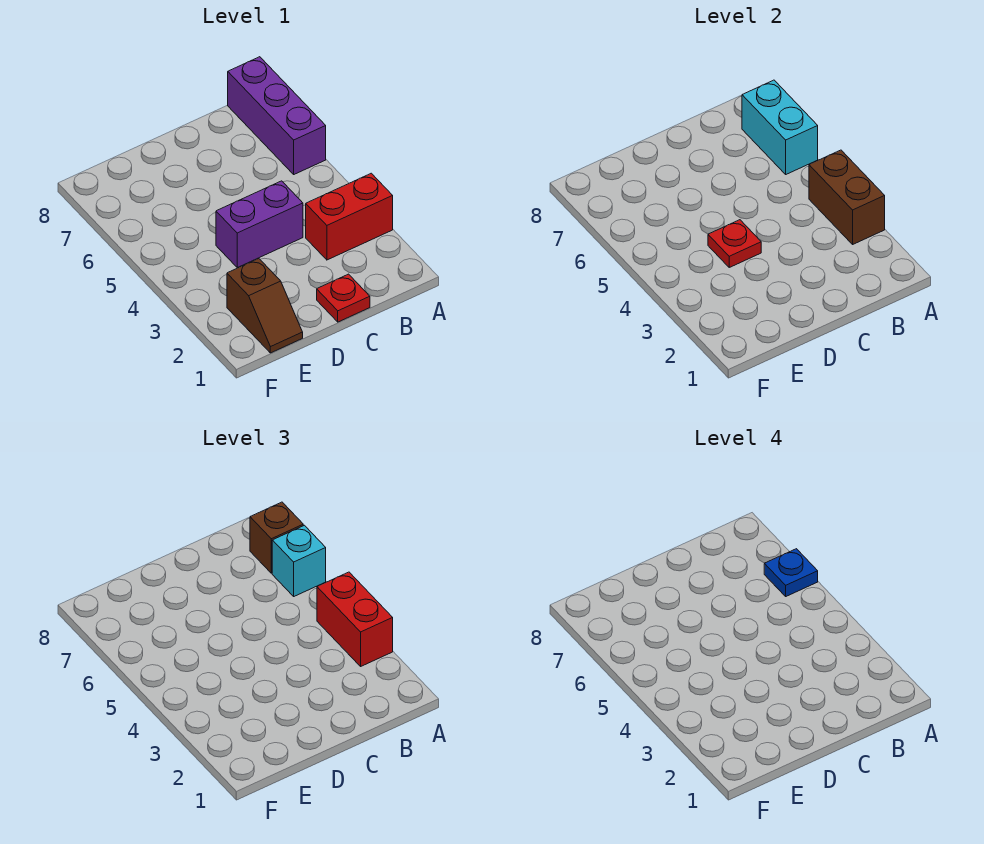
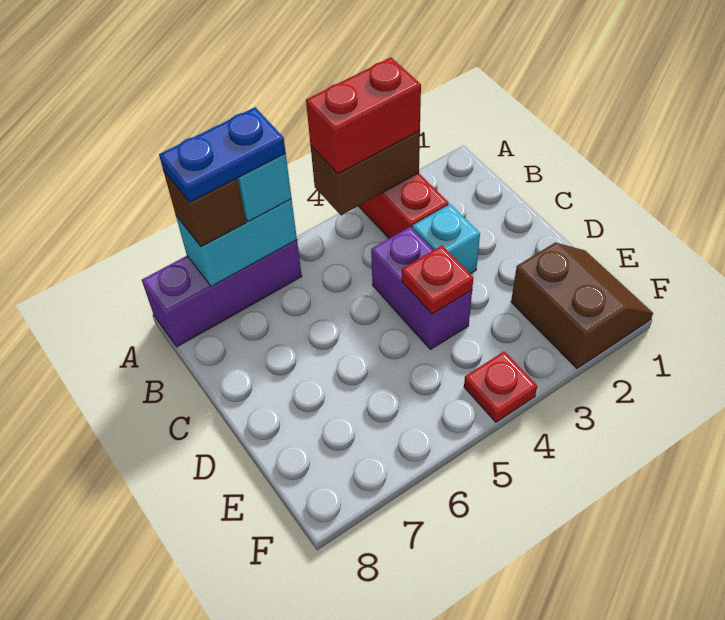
blue plate A6 level 4 -> blue plate A6:A7 level 4
red plate C1 level 1 -> red plate F4 level 1
none -> cyan brick C3 level 1
brown slope E1:E2 level 1 top 2 -> brown slope E1:F2 level 1 top 2

